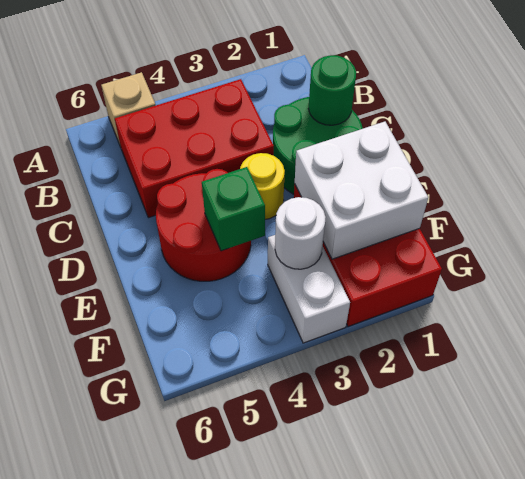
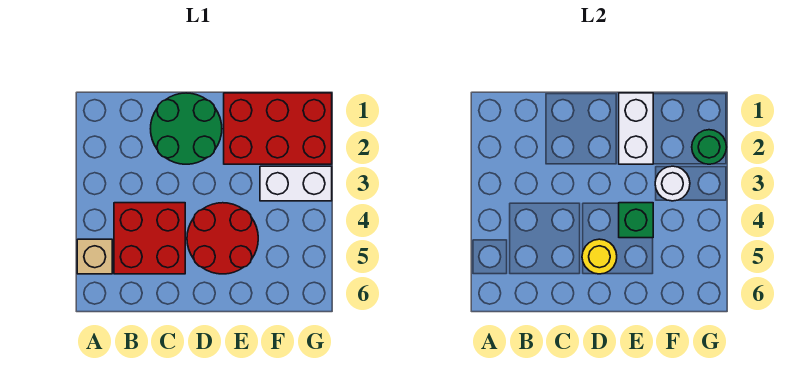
red brick B3:C5 level 1 -> red brick B4:C5 level 1
green round brick C1 level 2 -> green round brick G2 level 2
yellow round brick D3 level 1 -> yellow round brick D5 level 2
white brick E1:F2 level 2 -> white brick E1:E2 level 2

